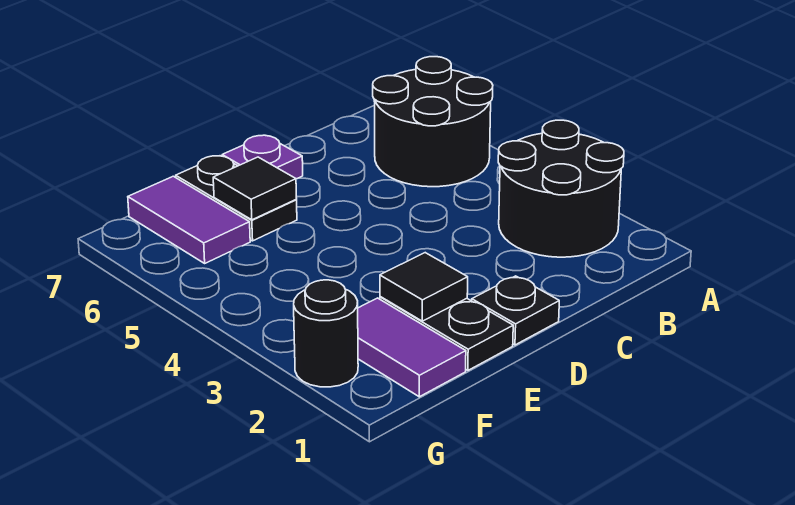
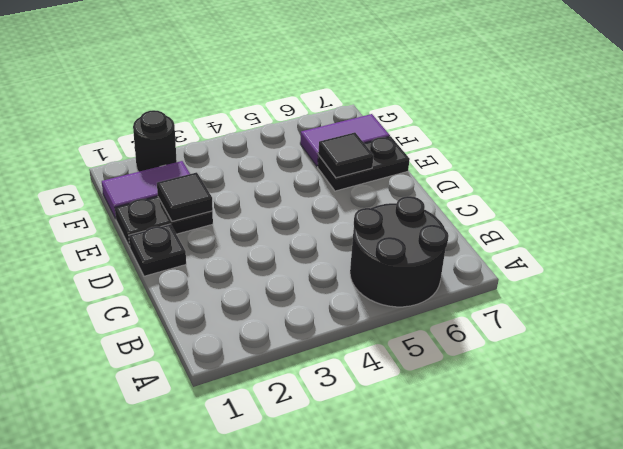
black round brick A2:B3 level 1 -> none
purple plate D7 level 1 -> none

